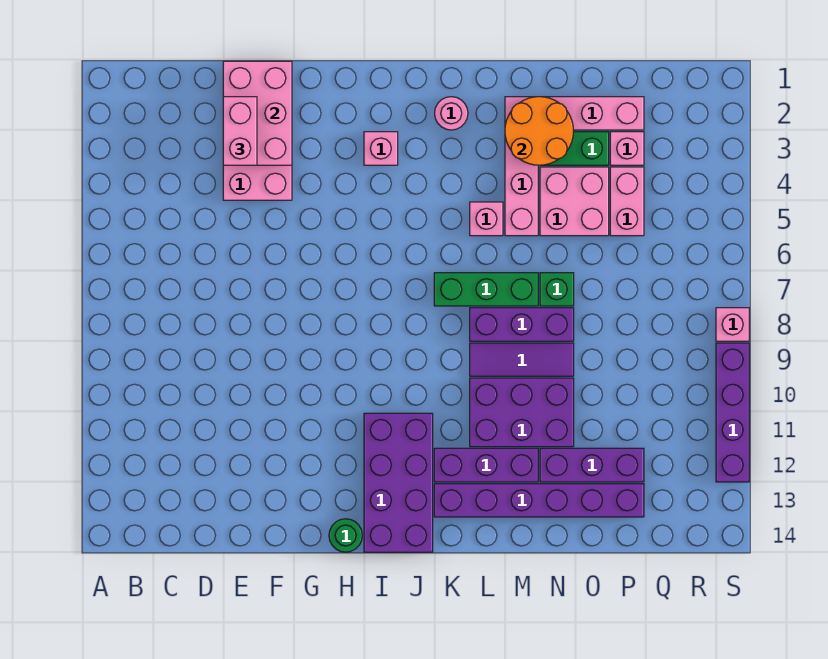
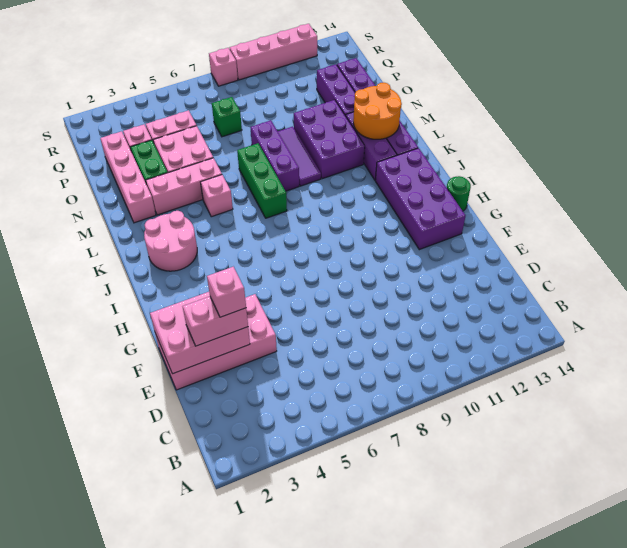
pink brick I3 level 1 -> pink brick E3 level 4
purple brick I11:J14 level 1 -> purple brick G12:J13 level 1
pink round brick K2 level 1 -> pink round brick J2:K3 level 1
orange round brick M2:N3 level 2 -> orange round brick L12:M13 level 2
green brick N7 level 1 -> green brick P7 level 1
purple brick S9:S12 level 1 -> pink brick S9:S12 level 1

